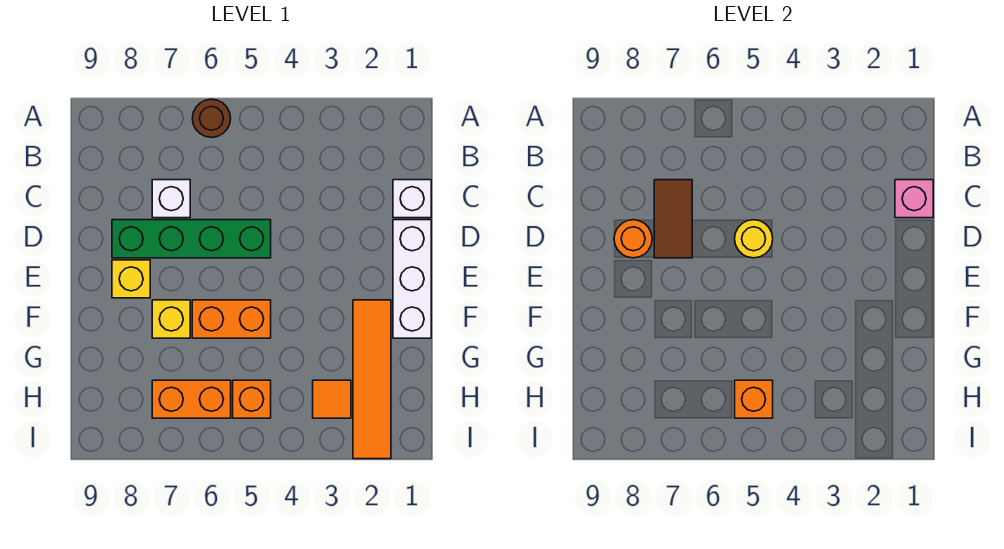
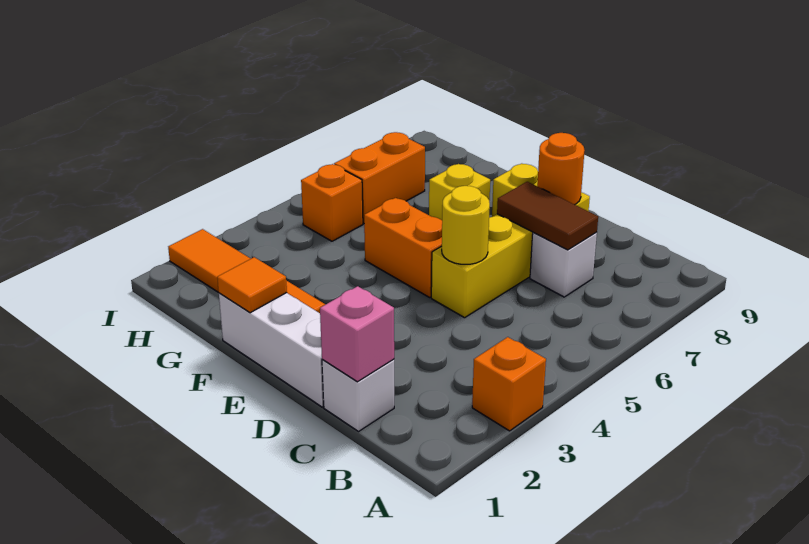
brown round brick A6 level 1 -> none
green brick D5:D8 level 1 -> yellow brick D5:D8 level 1
orange brick F5:F6 level 1 -> orange brick E5:F5 level 1
orange tile H3 level 1 -> orange tile F1 level 2
orange brick H5 level 2 -> orange brick A3 level 1

